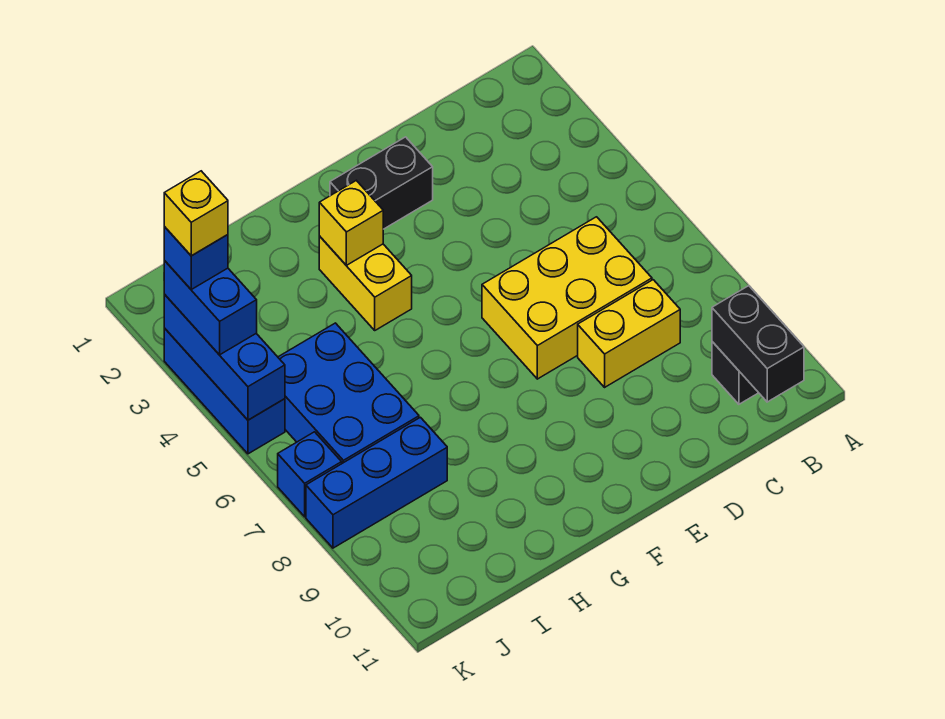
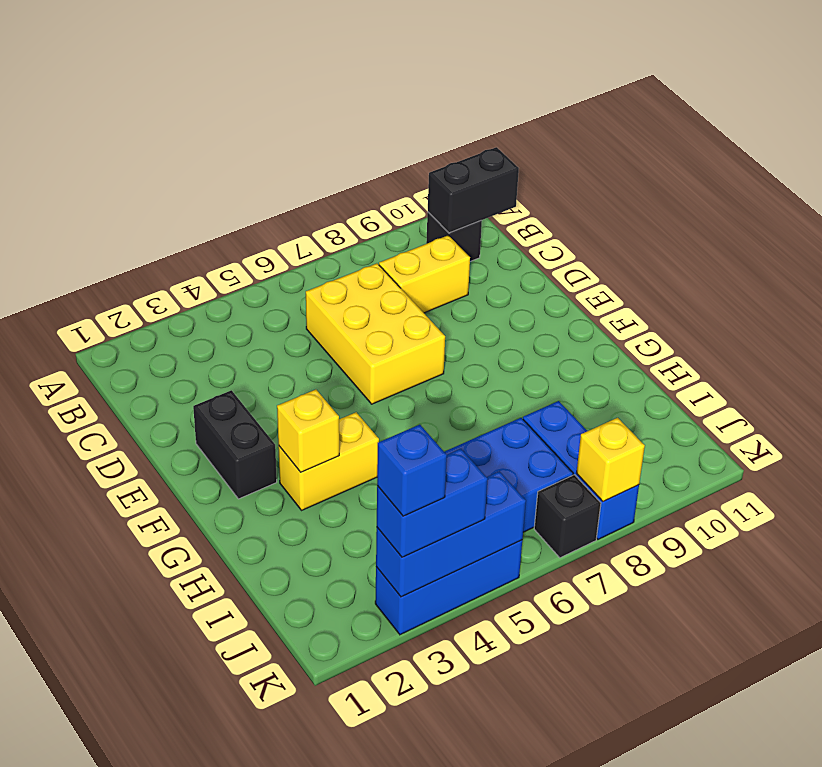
yellow brick C8:D8 level 1 -> yellow brick C8:C9 level 1
yellow brick K3 level 5 -> yellow brick K8 level 2
blue brick K7 level 1 -> black brick K7 level 1

